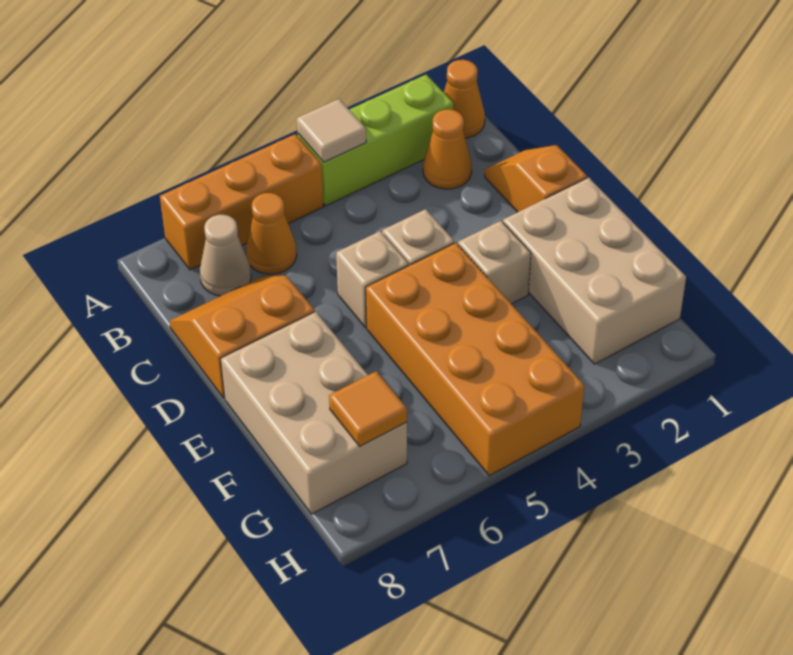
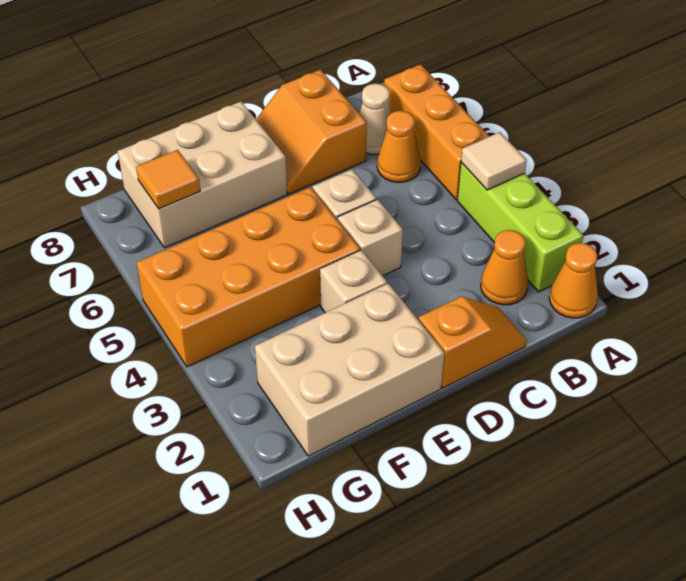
orange slope C7:D8 level 1 top D -> orange slope C7:D8 level 1 top C

